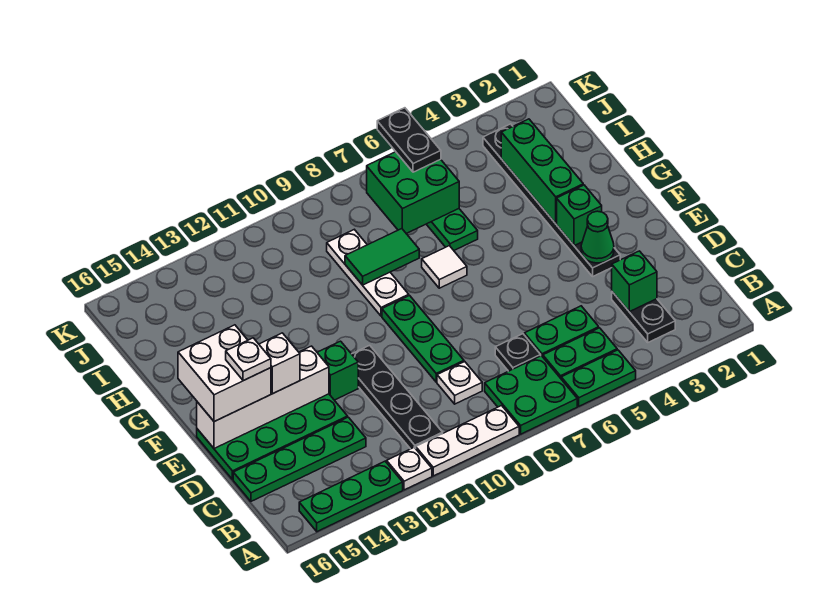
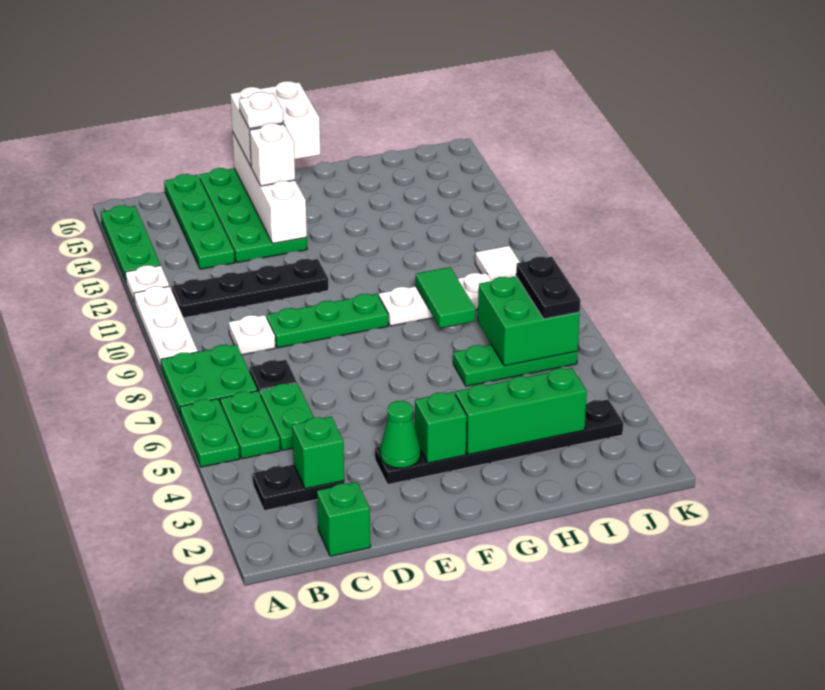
green brick E12 level 1 -> green brick C1 level 1
white tile G7 level 1 -> white tile J10 level 1
black plate J6:K6 level 3 -> black plate J6:J7 level 3

